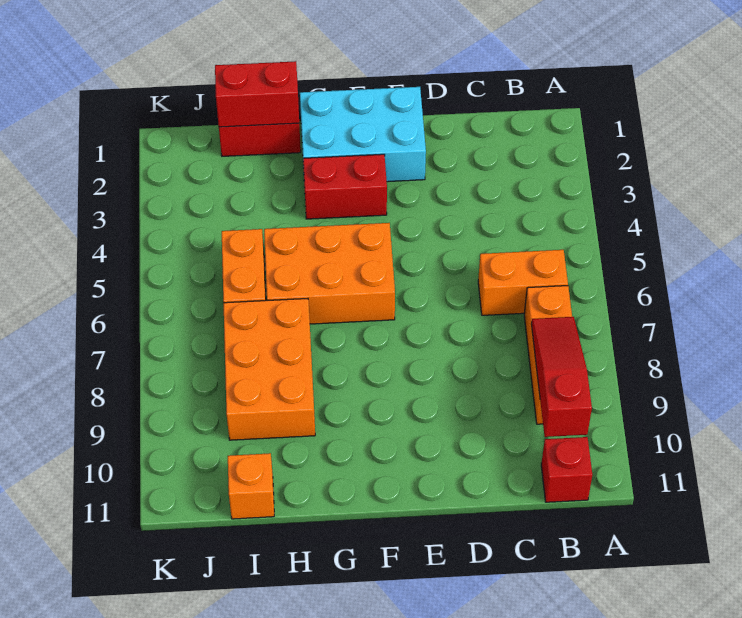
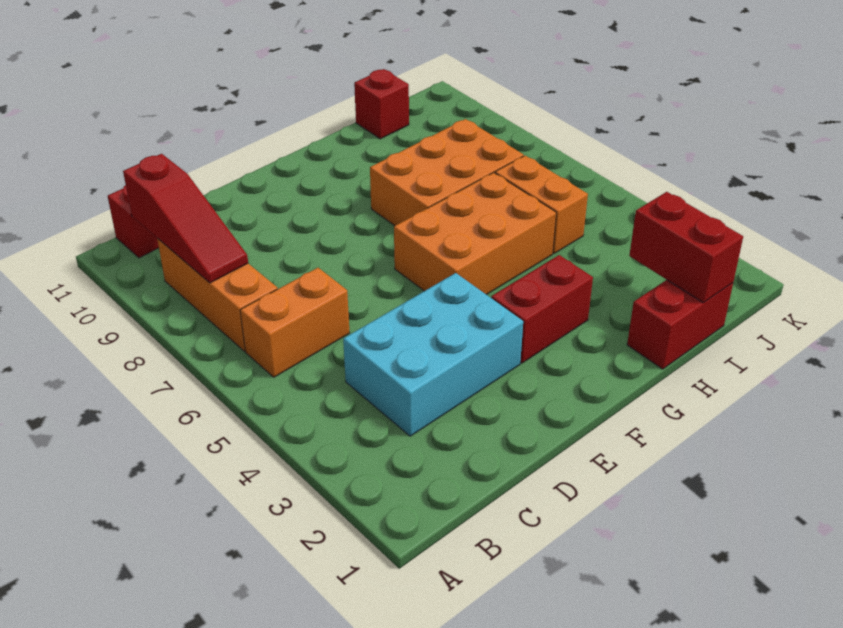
cyan brick E1:G2 level 1 -> cyan brick C3:E4 level 1
red brick H1:I1 level 2 -> red brick I1:I2 level 2
orange brick H7:I9 level 1 -> orange brick G7:I8 level 1
orange brick I11 level 1 -> red brick I11 level 1

